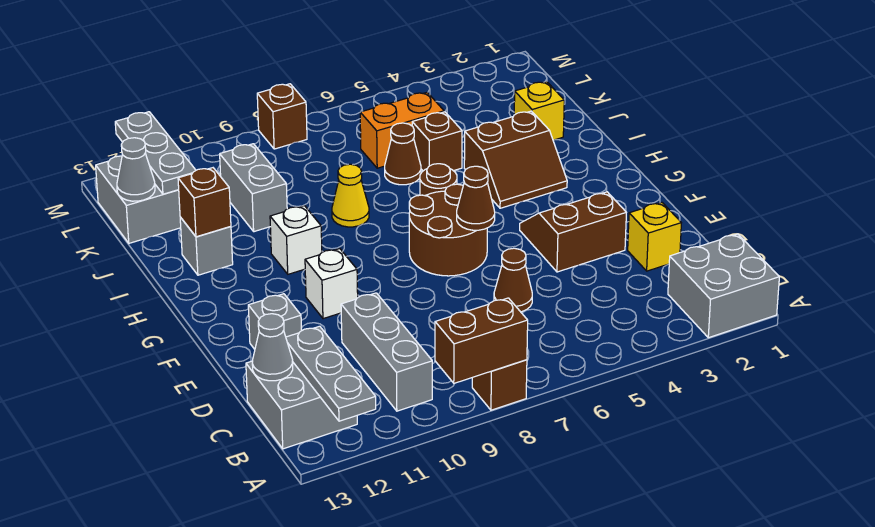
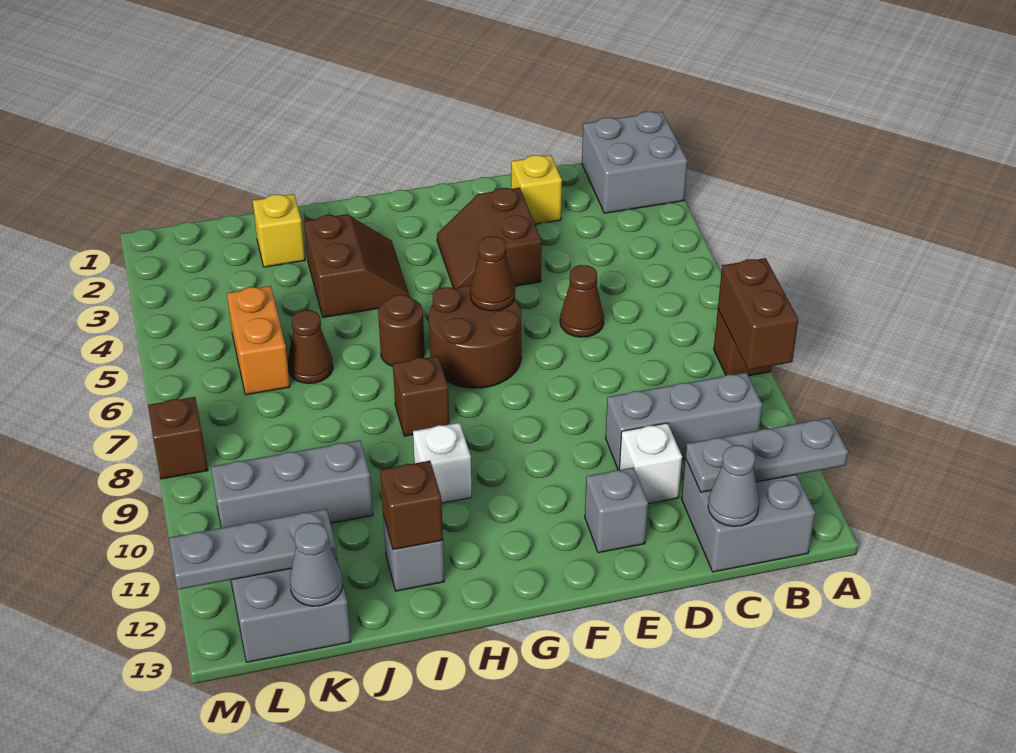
white brick F10 level 1 -> white brick D11 level 1
yellow cone I8 level 1 -> none
brown brick J5 level 1 -> brown brick H8 level 1
grey brick J10:K10 level 1 -> grey brick J10:L10 level 1

